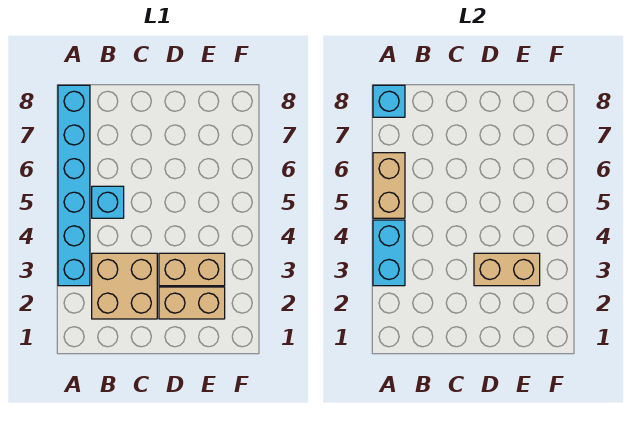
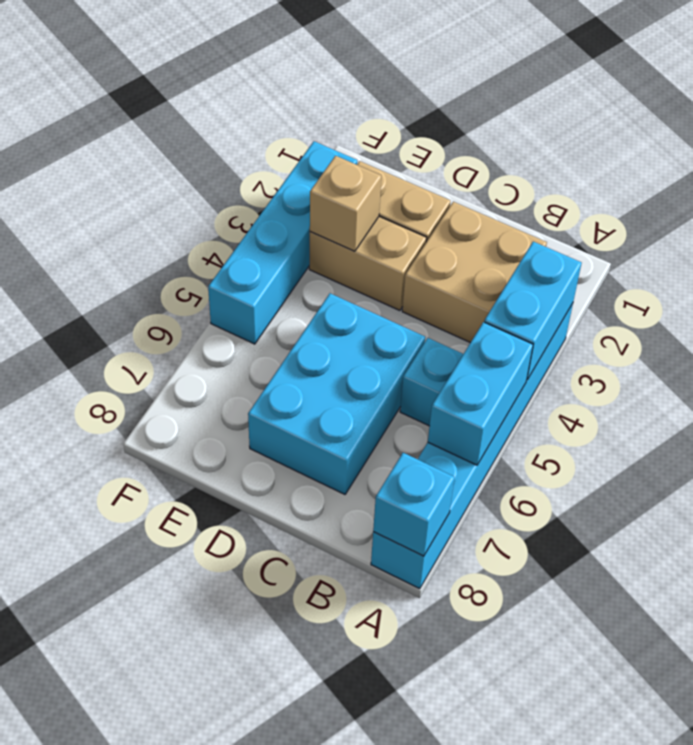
tan brick A5:A6 level 2 -> cyan brick A5:A6 level 2
none -> cyan brick C5:D7 level 1
tan brick D3:E3 level 2 -> tan brick E3 level 2
none -> cyan brick F2:F5 level 1

